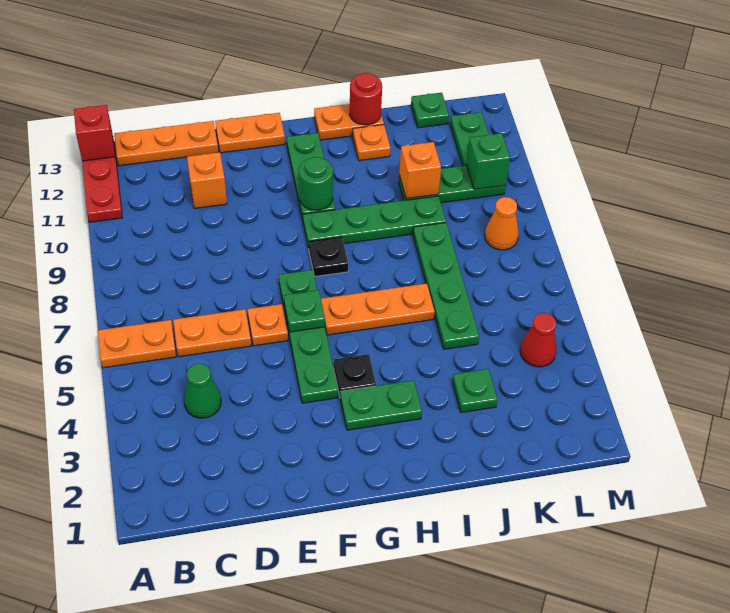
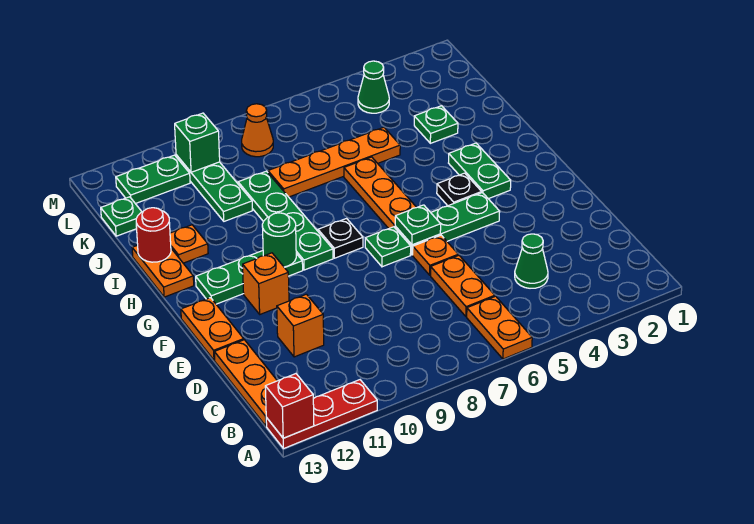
green plate J5:J8 level 1 -> orange plate J5:J8 level 1
orange brick J10 level 2 -> orange brick F11 level 1
red cone L4 level 1 -> green cone L4 level 1

